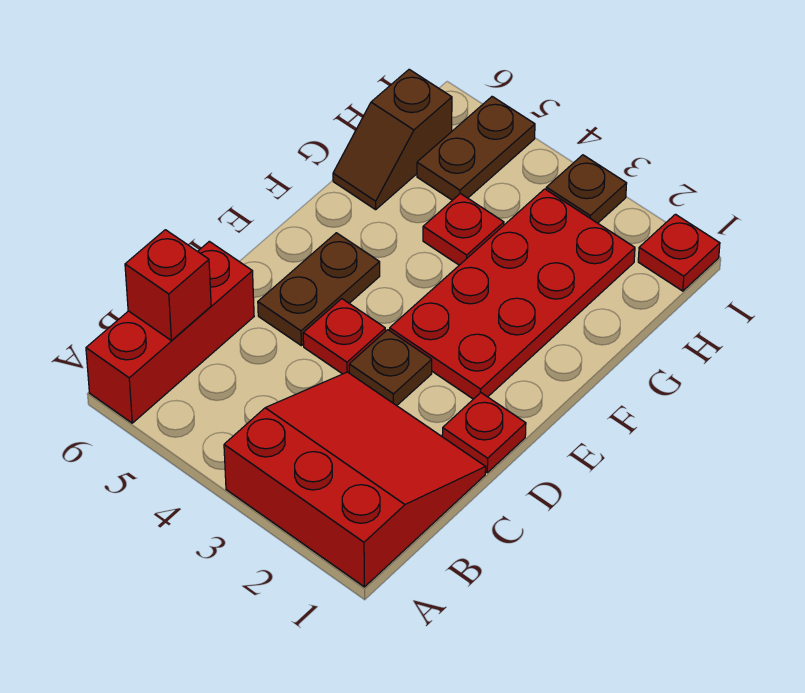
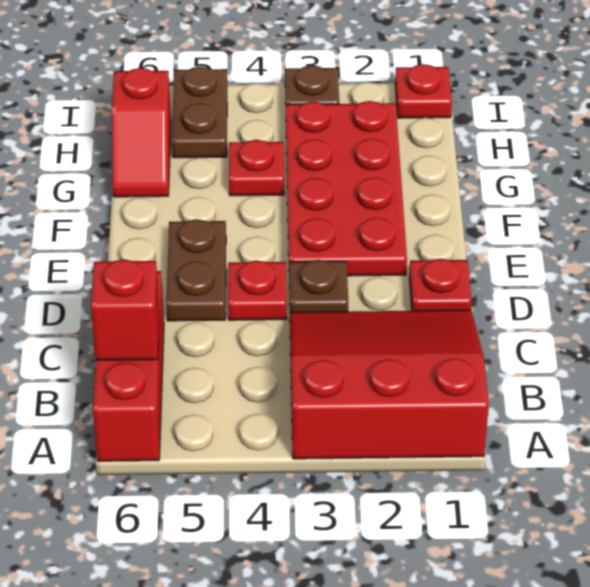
brown slope G6:H6 level 1 top H -> red slope G6:H6 level 1 top H

